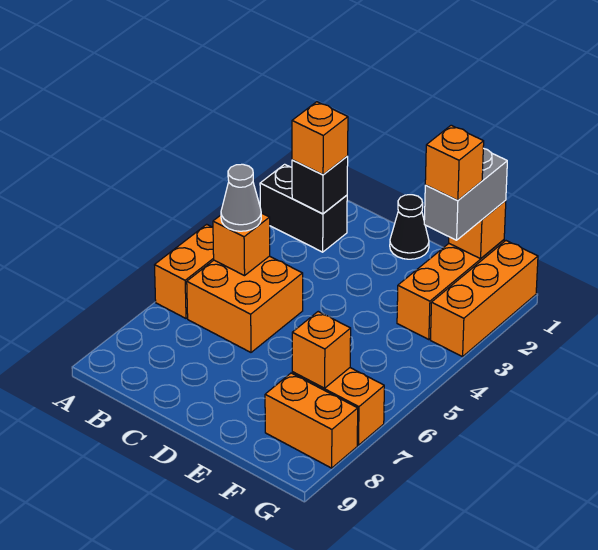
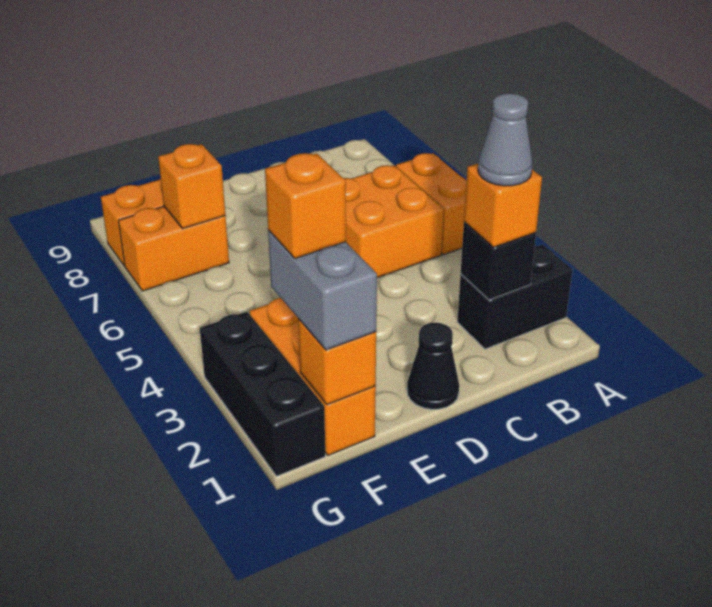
orange brick B5 level 2 -> none
grey cone B5 level 3 -> grey cone B2 level 4
orange brick G1:G3 level 1 -> black brick G1:G3 level 1

